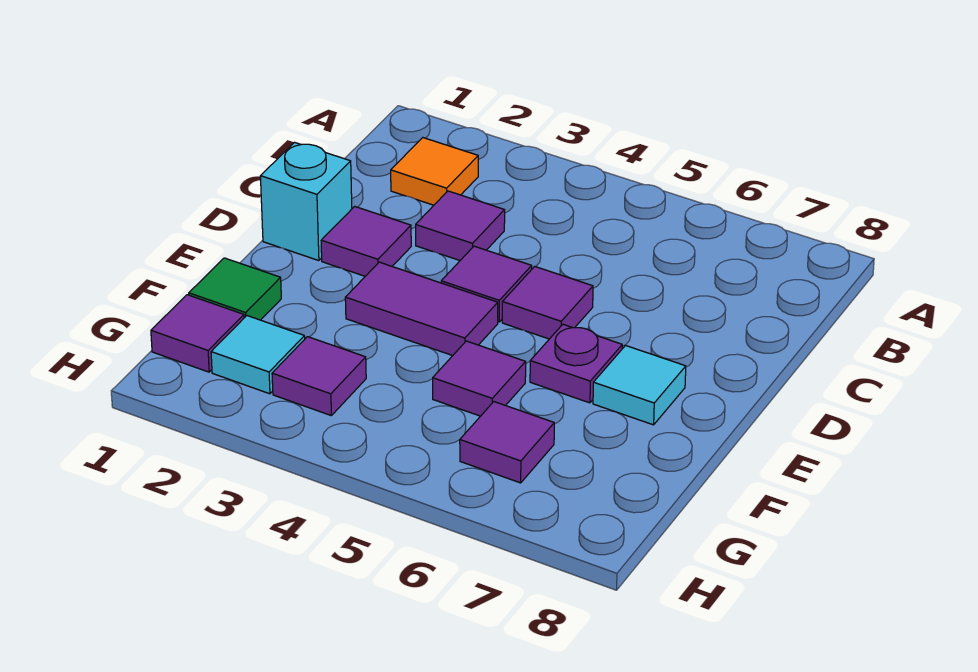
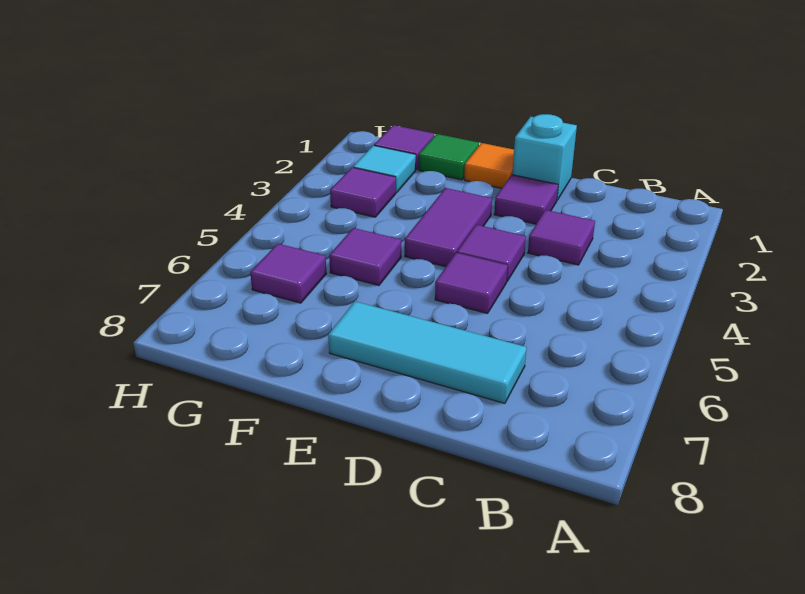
orange tile B2 level 1 -> orange tile E1 level 1
purple plate E6 level 1 -> none
cyan tile E7 level 1 -> cyan tile C7:E7 level 1

